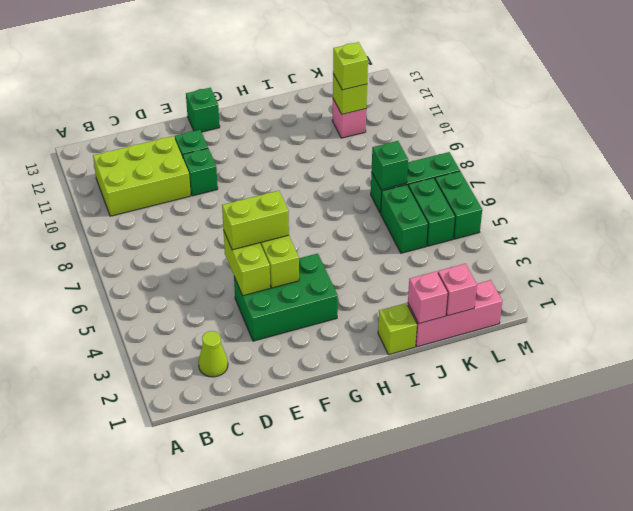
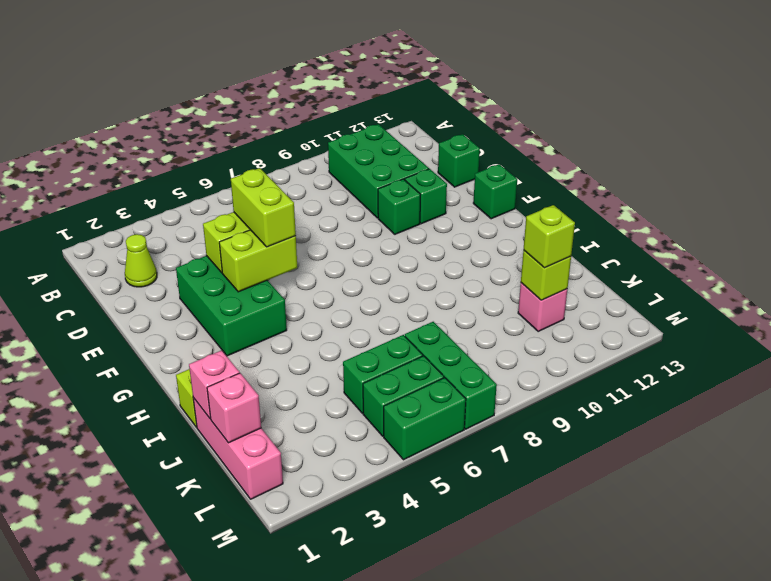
lime brick B10:D11 level 1 -> green brick B10:D11 level 1
green brick K7 level 2 -> green brick D13 level 1

